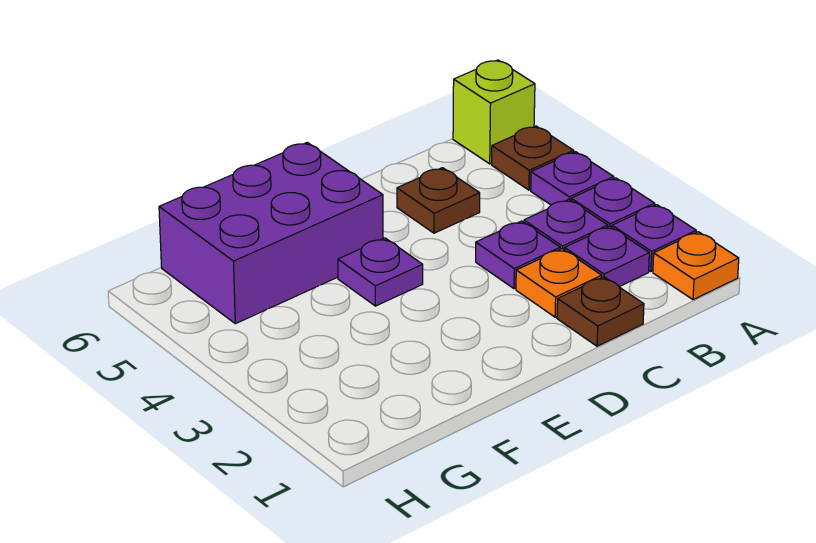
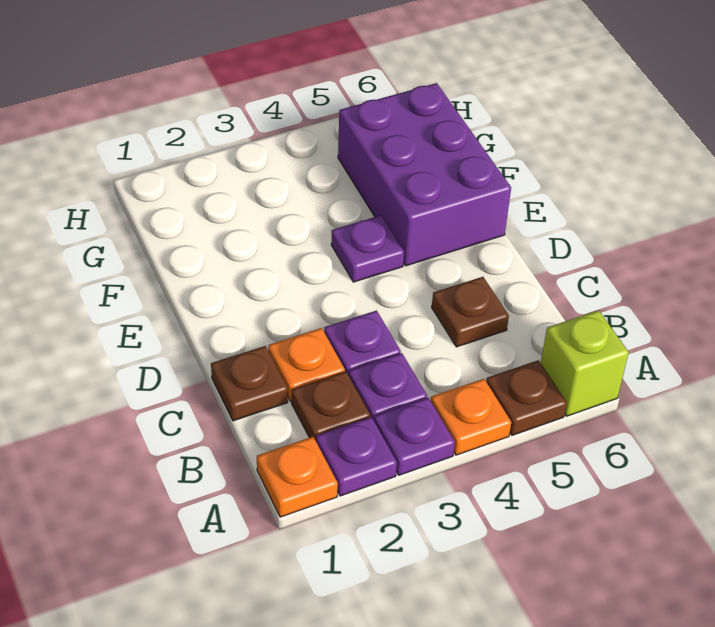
purple plate A4 level 1 -> orange plate A4 level 1
purple plate B2 level 1 -> brown plate B2 level 1

